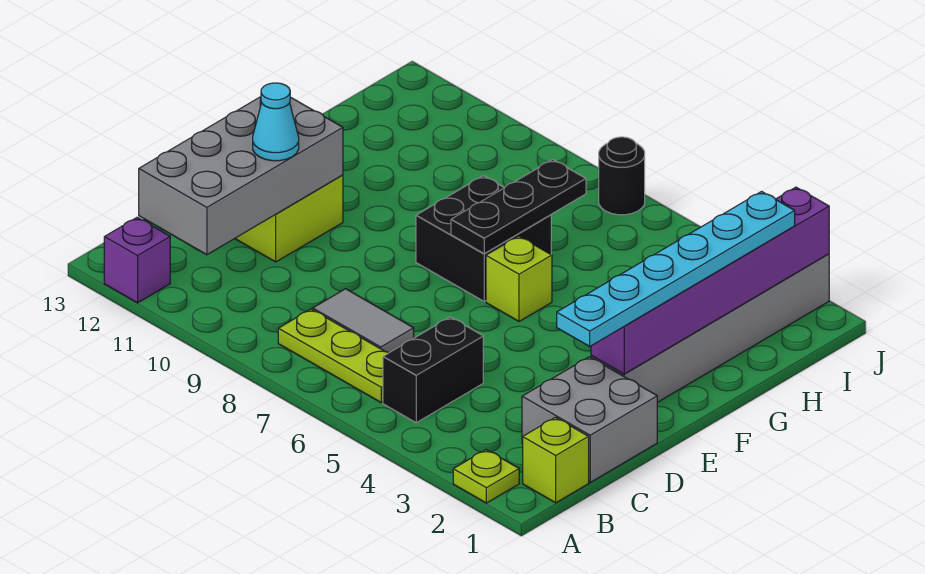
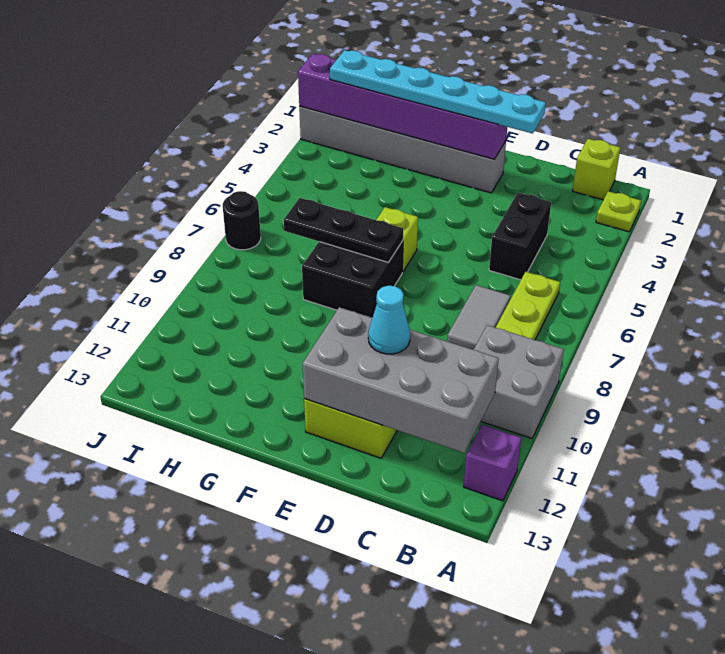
black brick B5:C5 level 1 -> black brick C4:C5 level 1
grey brick C1:D2 level 1 -> grey brick A9:B10 level 1

